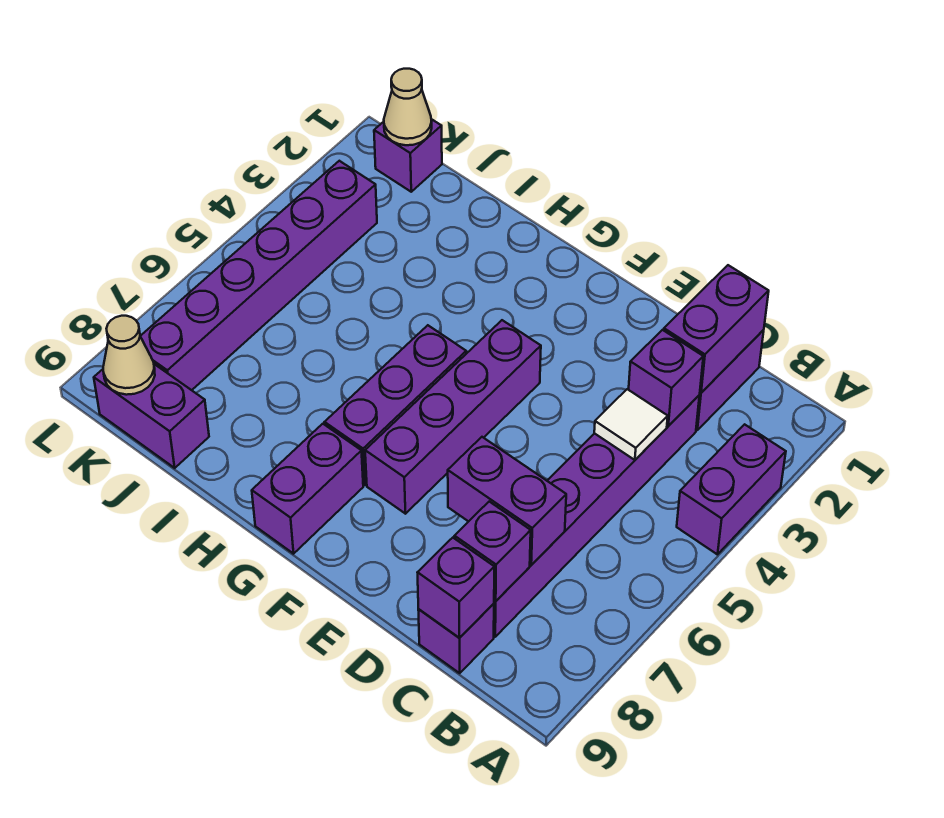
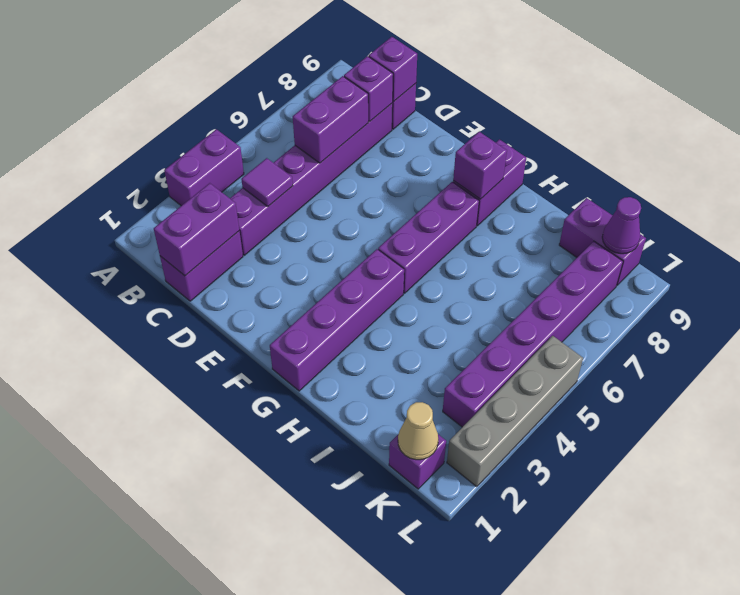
purple brick C3 level 2 -> purple brick G8 level 2
white tile C4 level 2 -> purple tile C4 level 2
purple brick C7:D7 level 2 -> purple brick C6:C7 level 2
purple brick F4:F7 level 1 -> purple brick G1:G4 level 1
tan cone K9 level 2 -> purple cone K9 level 2
none -> grey brick L2:L5 level 1

